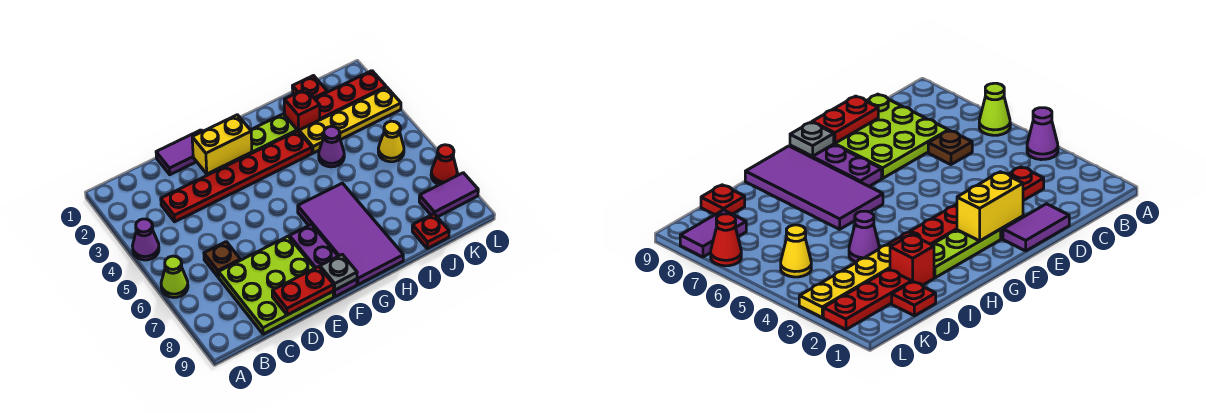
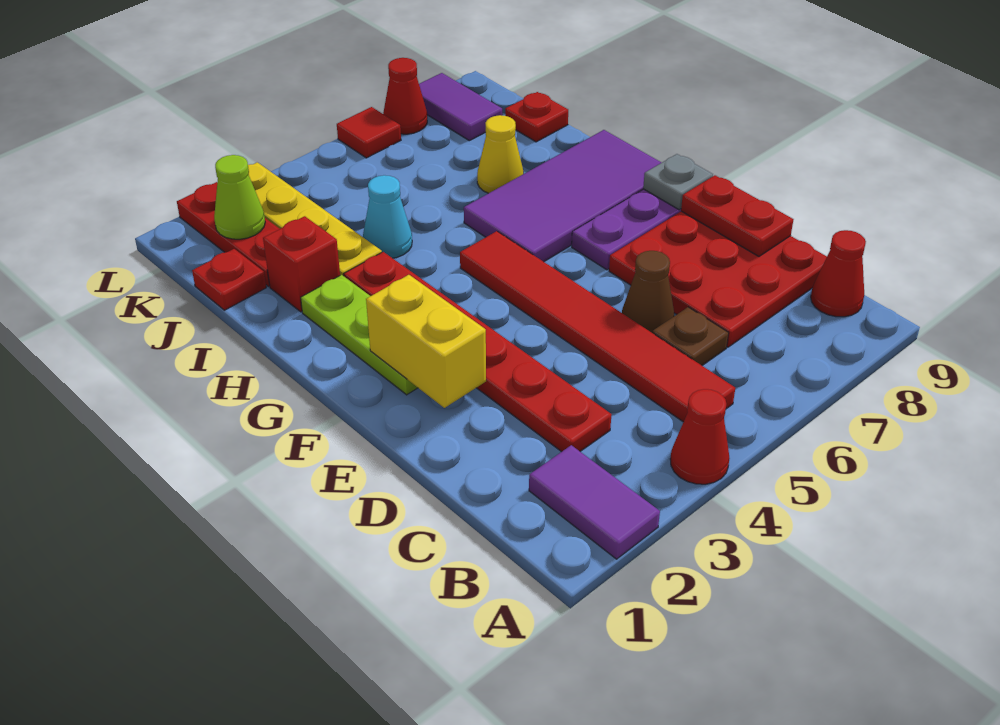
purple cone A4 level 1 -> red cone A4 level 1
lime cone A6 level 1 -> lime cone K2 level 2
none -> red tile B5:G5 level 1
none -> red cone B9 level 1
lime plate C7:E9 level 1 -> red plate C7:E9 level 1
purple tile D1:E1 level 1 -> purple tile A2:B2 level 1
none -> brown cone D6 level 1
purple cone I4 level 1 -> cyan cone I4 level 1
yellow cone K5 level 1 -> yellow cone I7 level 1
none -> red tile L6 level 1

